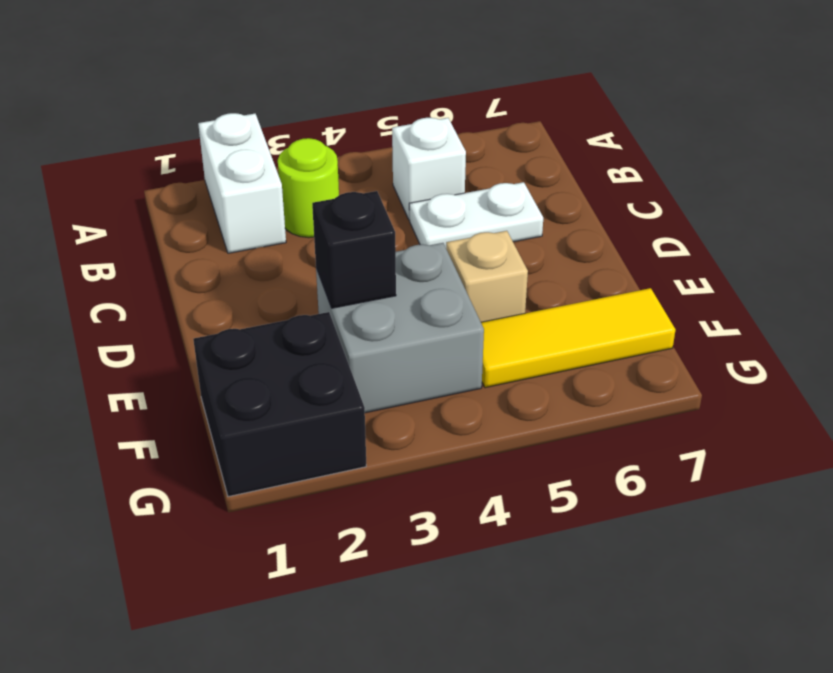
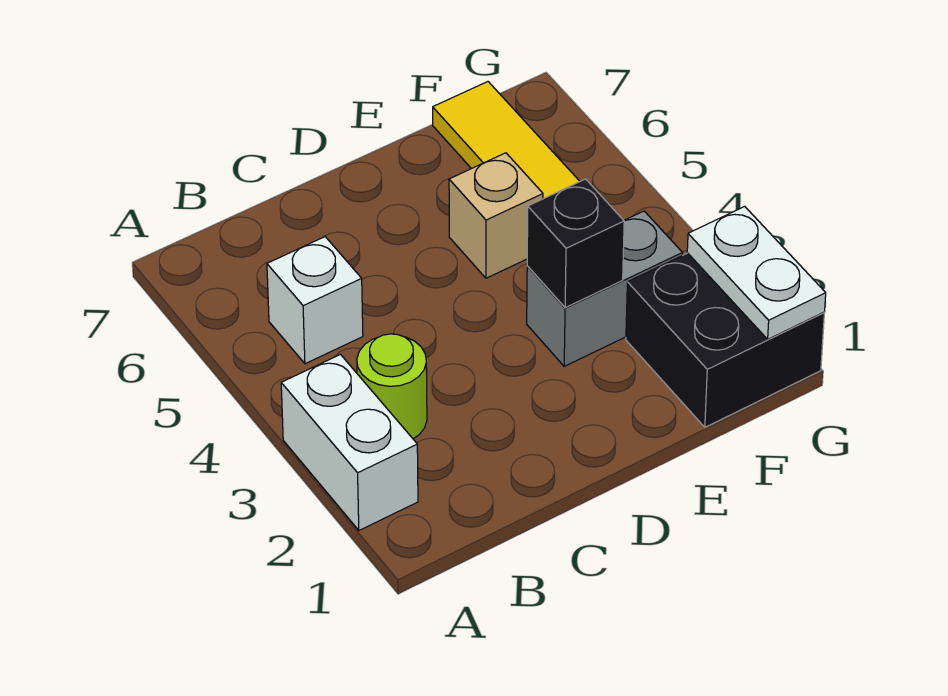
white brick A2:B2 level 1 -> white brick A2:A3 level 1
white plate C5:C6 level 1 -> white plate G1:G2 level 2
grey brick E3:F4 level 1 -> grey brick E3:F3 level 1

